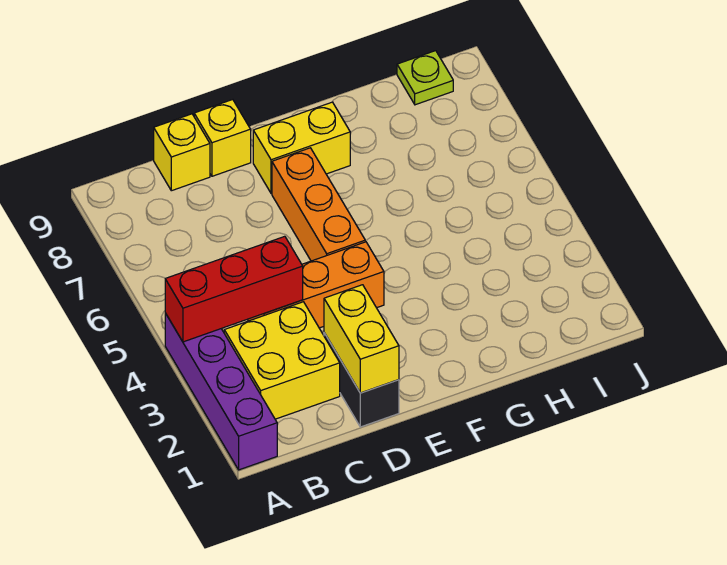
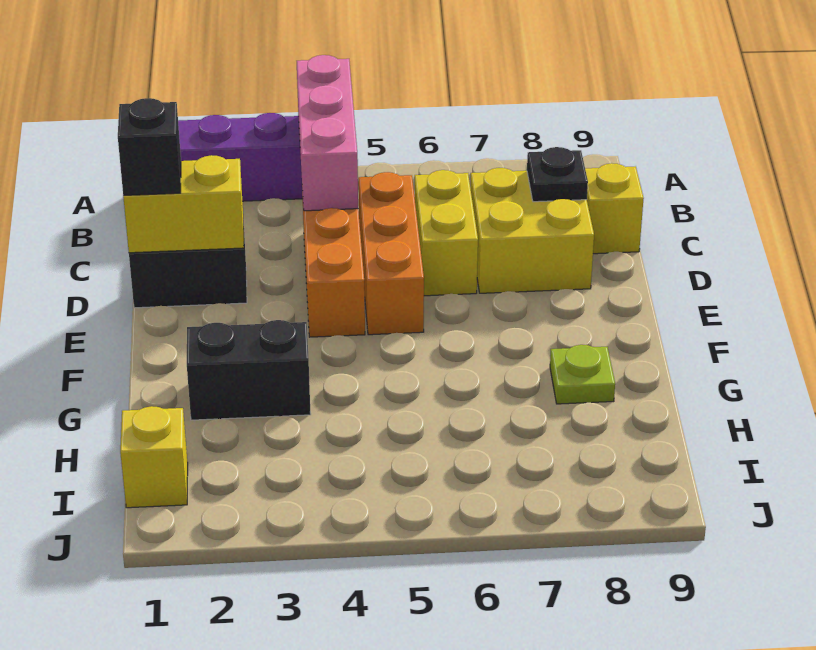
red brick A4:C4 level 2 -> pink brick A4:C4 level 2
yellow brick B2:C3 level 1 -> yellow brick C7:D8 level 1
none -> black plate C8 level 2
none -> black brick D1 level 3
yellow brick D9 level 1 -> yellow brick I1 level 1
orange brick E5:E7 level 1 -> orange brick C5:E5 level 1
yellow brick E8:F8 level 1 -> yellow brick C6:D6 level 1
none -> black brick G2:G3 level 1
lime plate I9 level 1 -> lime plate G8 level 1

